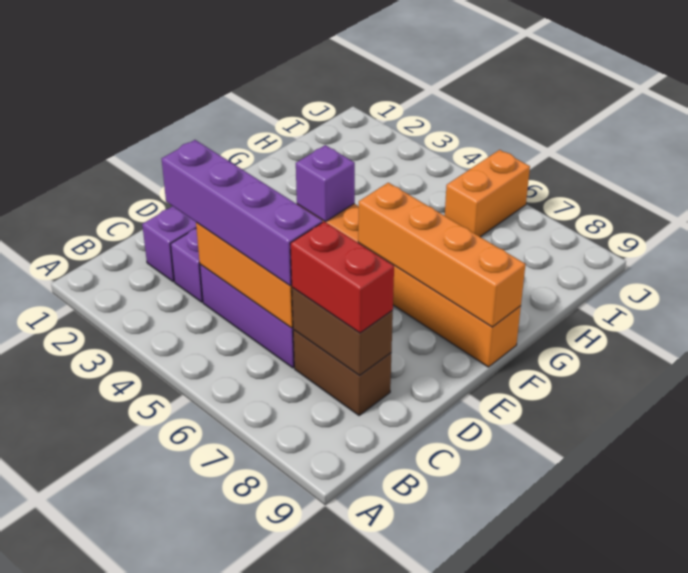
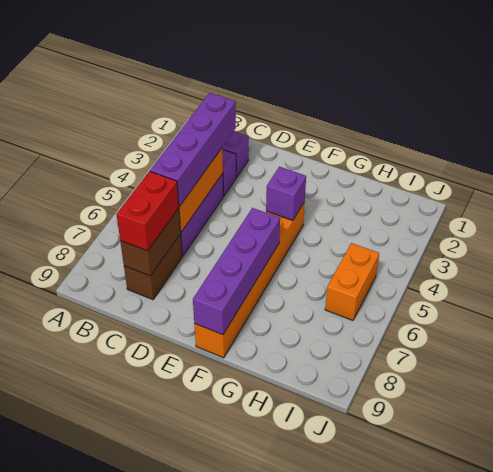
orange brick F6:F9 level 2 -> purple brick F6:F9 level 2
orange brick I6:J6 level 1 -> orange brick I5:I6 level 1

